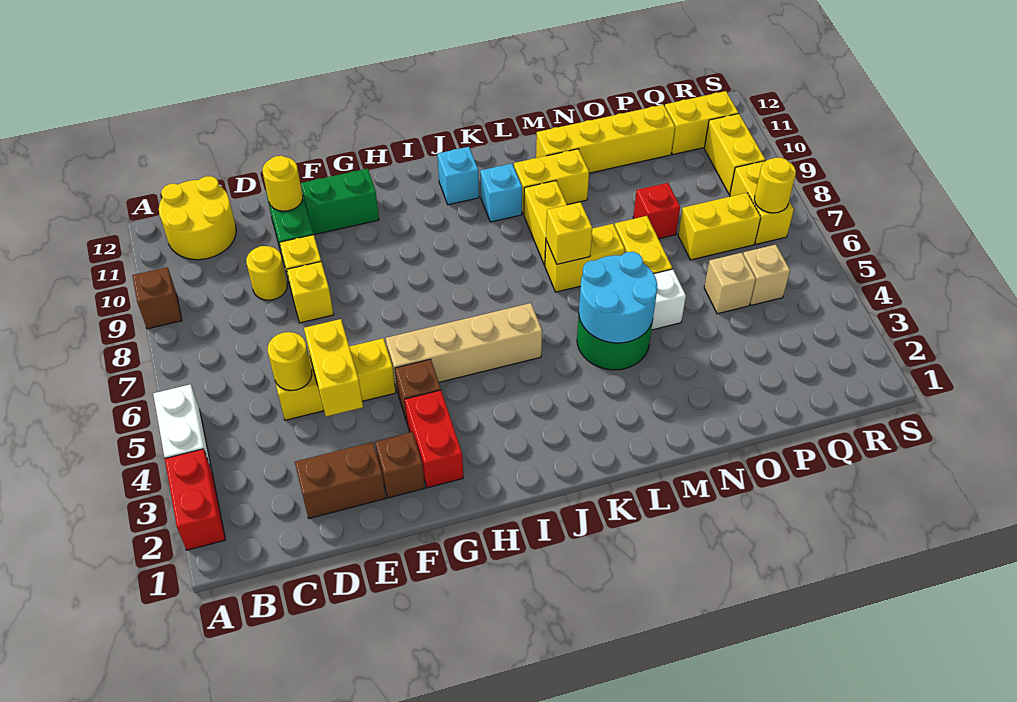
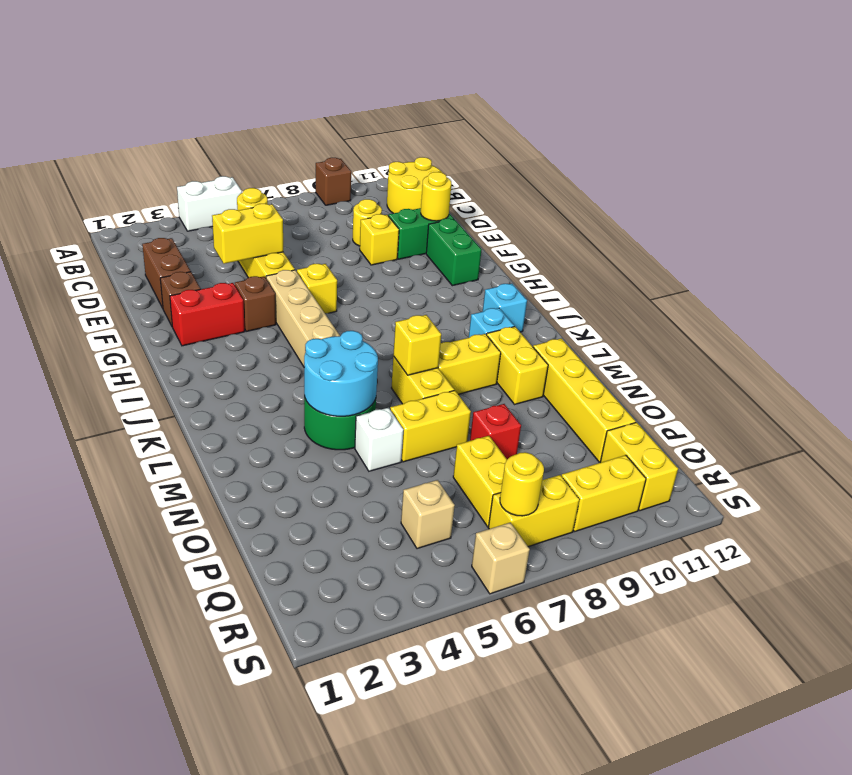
red brick A2:A3 level 1 -> none
yellow brick E8 level 1 -> yellow brick G6 level 1
tan brick P5 level 1 -> tan brick S6 level 1

